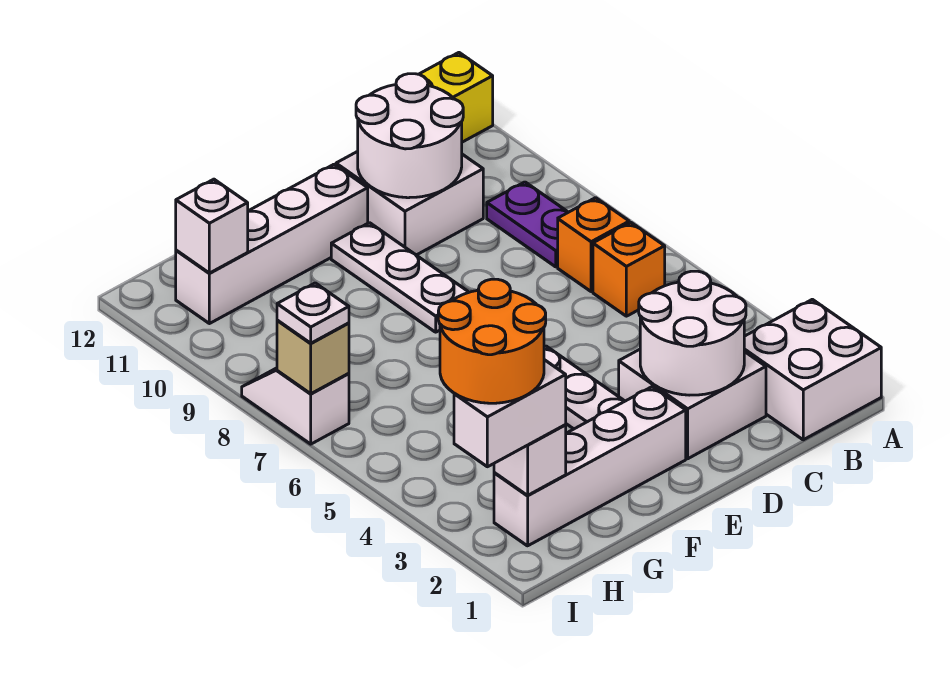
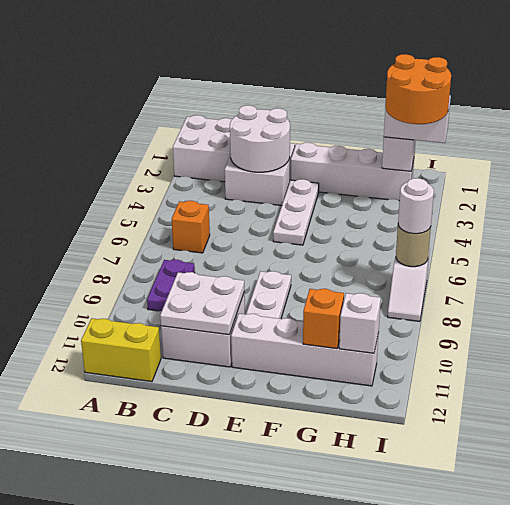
orange brick B7 level 1 -> orange brick G11 level 2
white round brick C10:D11 level 2 -> white plate C10:D11 level 2
tan brick I7 level 2 -> tan round brick I7 level 2
white plate I7 level 3 -> white round brick I7 level 3

